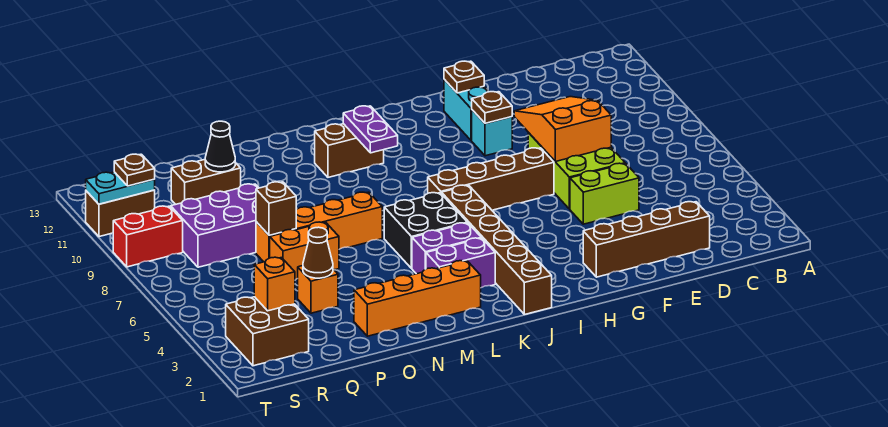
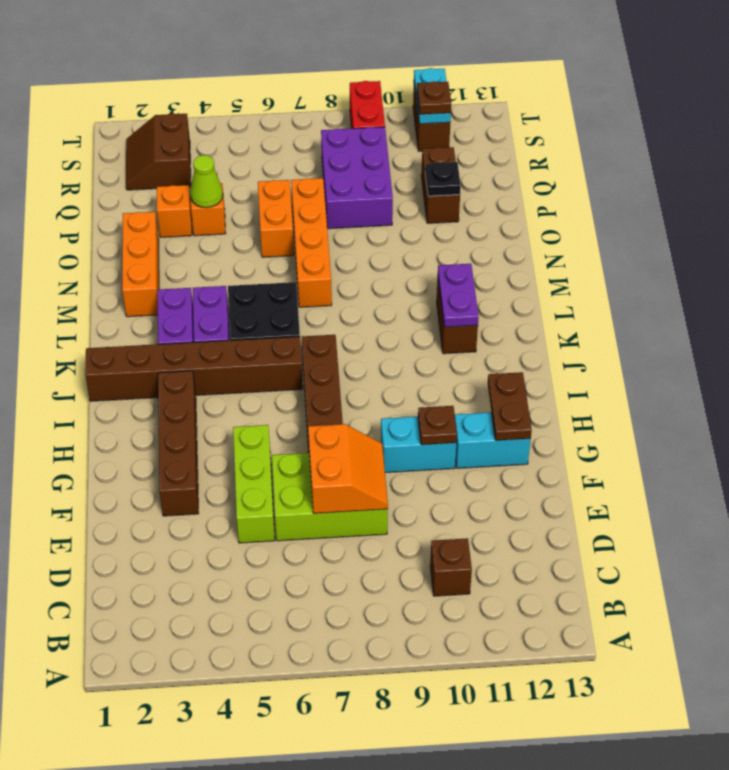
brown brick D2:G2 level 1 -> brown brick F3:I3 level 1
lime brick E5:F5 level 1 -> lime brick E5:G5 level 1
orange slope E7:F9 level 2 top 7 -> orange slope E7:F8 level 2 top 7
cyan brick G10 level 1 -> cyan brick G9:G10 level 1
brown plate G12 level 2 -> brown plate G12:H12 level 2
purple plate K10:K11 level 2 -> purple plate K11:L11 level 2
orange brick L2:O2 level 1 -> orange brick M2:O2 level 1
brown cone P4 level 2 -> lime cone P4 level 2
brown brick P7 level 2 -> brown brick C10 level 1
black cone P11 level 2 -> black plate P11 level 2
brown brick R2:S3 level 1 -> brown slope R2:S3 level 1 top 3
orange brick R3 level 2 -> orange brick P3 level 1

